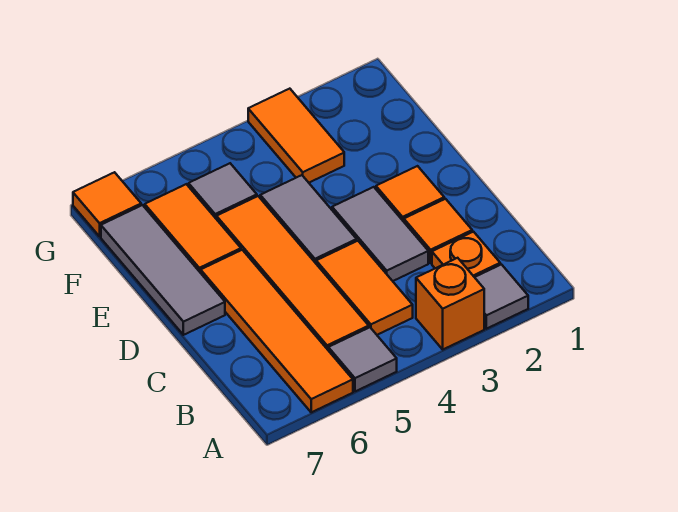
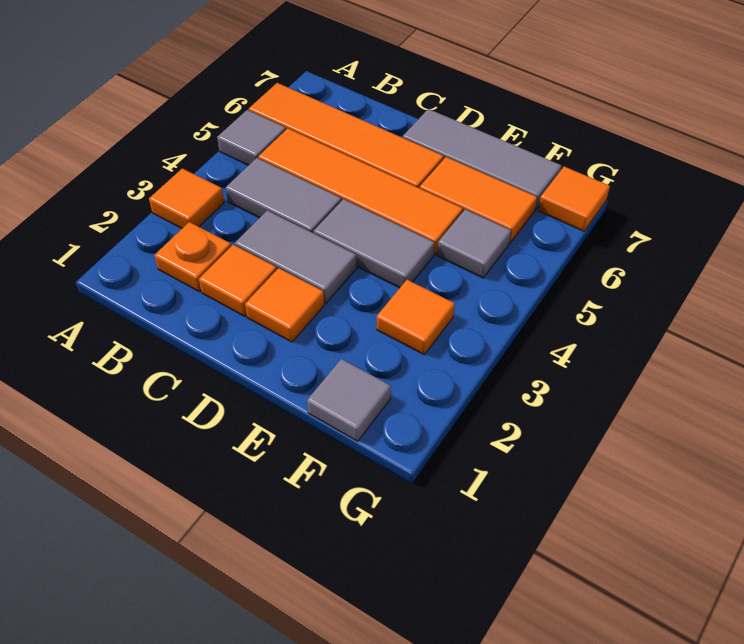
grey tile A2 level 1 -> grey tile F1 level 1
orange brick A3 level 1 -> orange tile A3 level 1
orange tile B4:C4 level 1 -> grey tile B4:C4 level 1
orange tile F3:G3 level 1 -> orange tile F3 level 1

